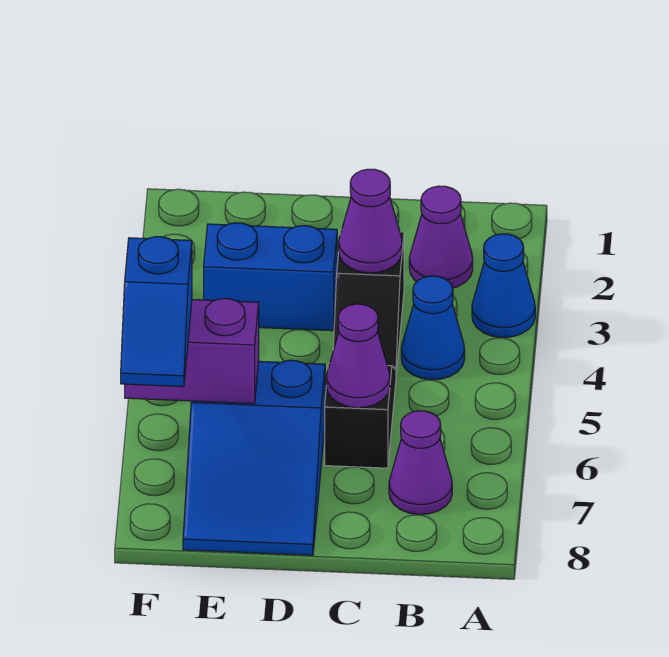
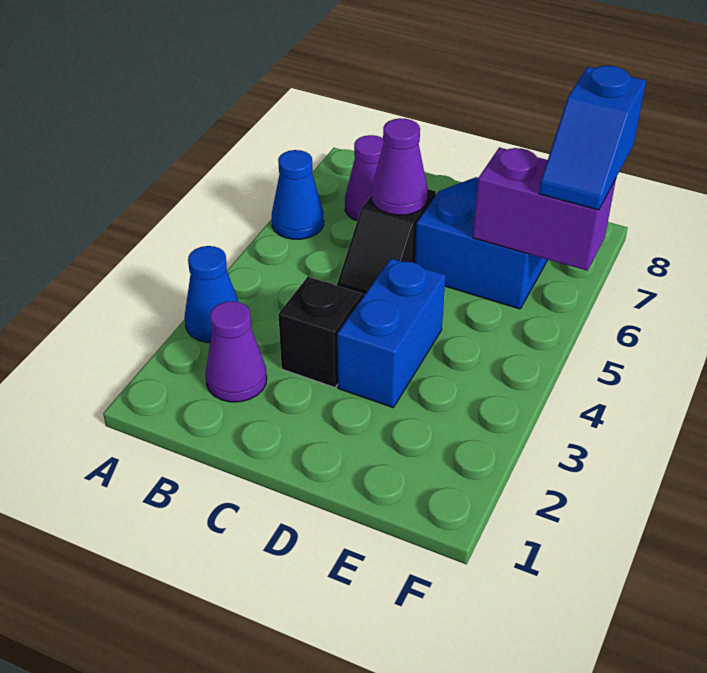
blue cone B4 level 1 -> blue cone A6 level 1
purple cone C3 level 2 -> none
blue brick D3:E3 level 1 -> blue brick D3:D4 level 1
blue slope F6:F7 level 3 top 6 -> blue slope F6:F7 level 3 top 7

